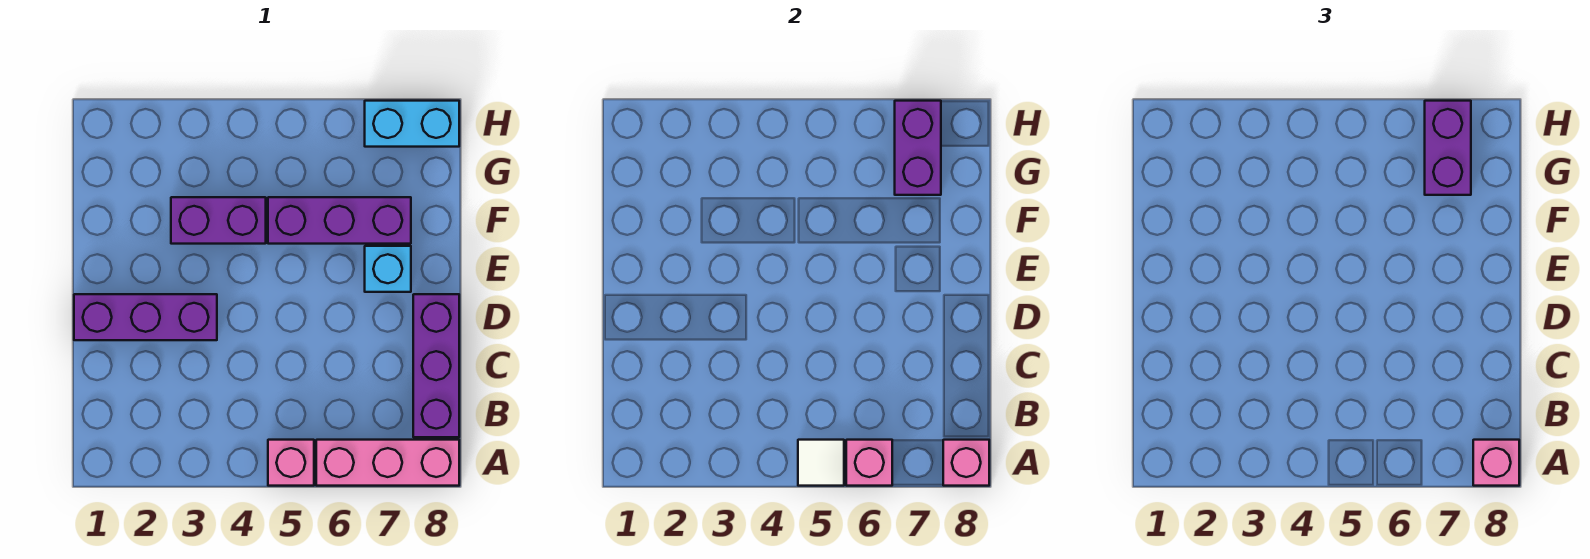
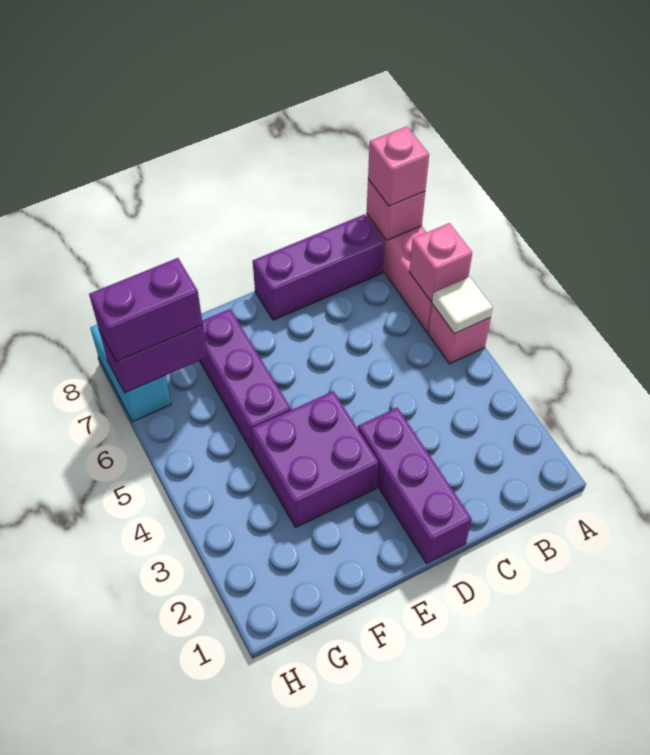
cyan brick E7 level 1 -> none
purple brick F3:F4 level 1 -> purple brick E3:F4 level 1

